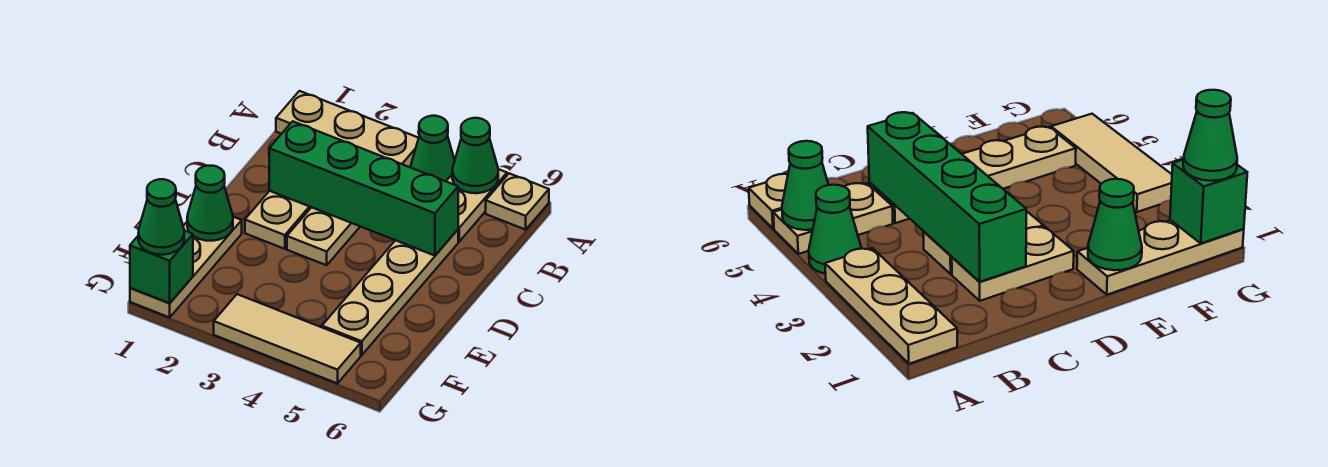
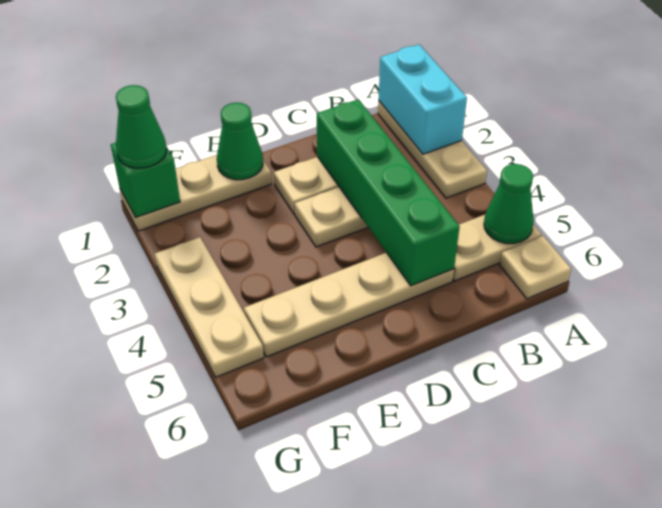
none -> cyan brick A1:A2 level 2
green cone A4 level 1 -> none
tan tile G3:G5 level 1 -> tan plate G3:G5 level 1

